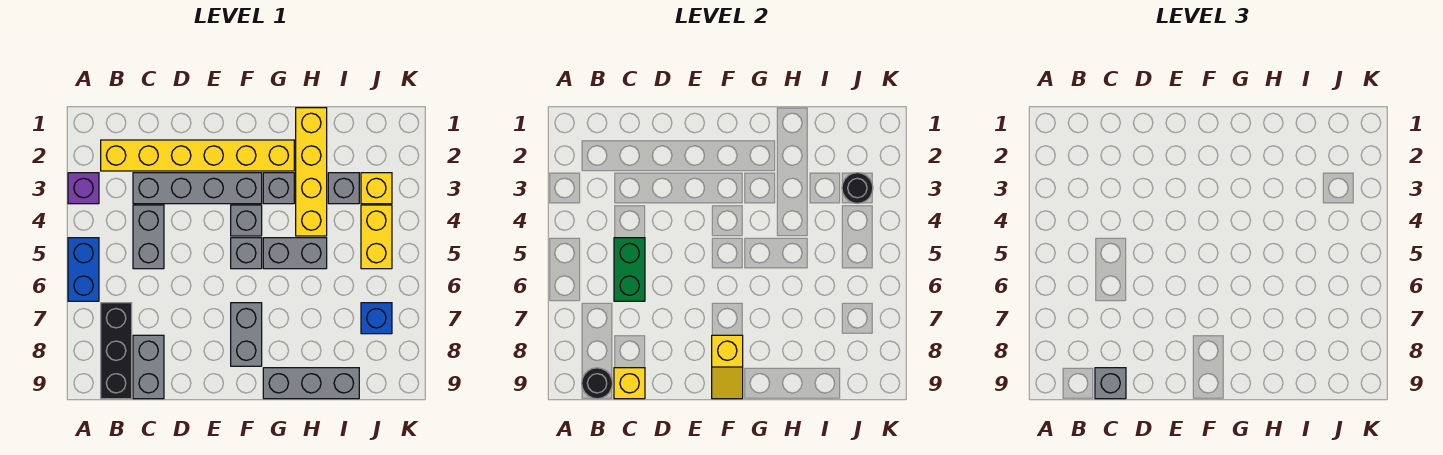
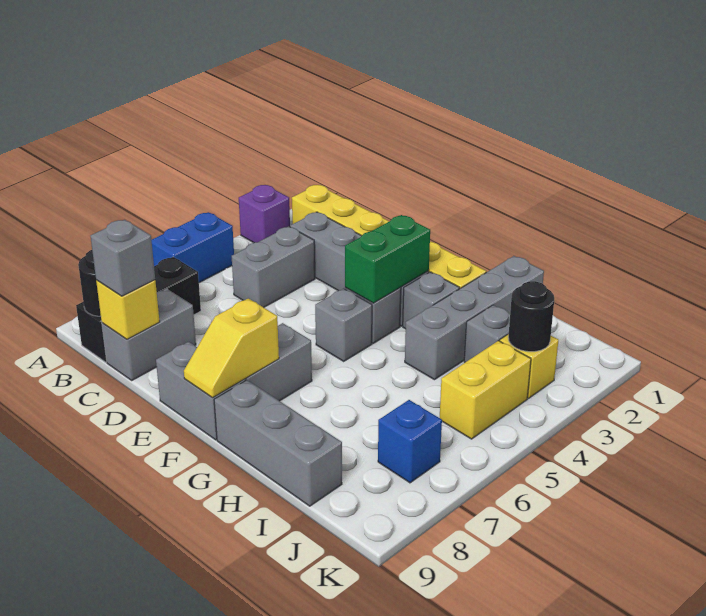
green brick C5:C6 level 2 -> green brick F3:F4 level 2
grey brick G5:H5 level 1 -> grey brick E9:F9 level 1
yellow brick H1:H4 level 1 -> grey brick H1:H4 level 1

